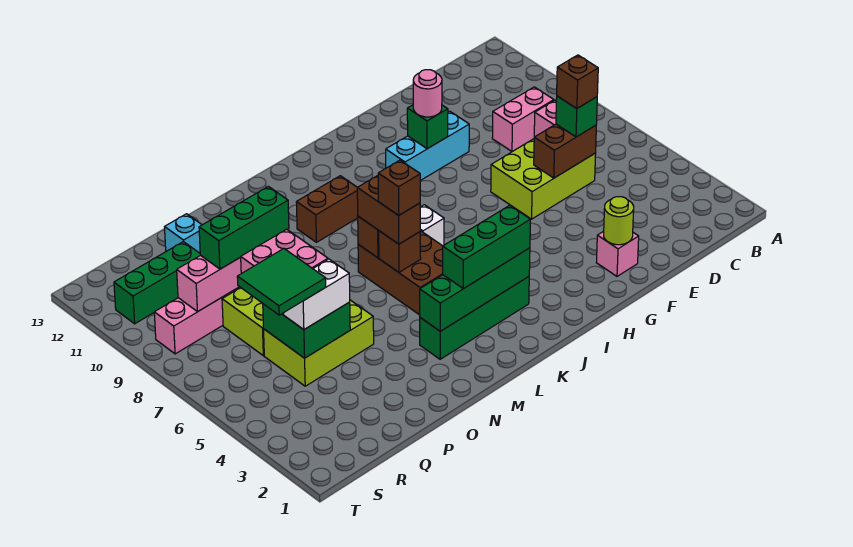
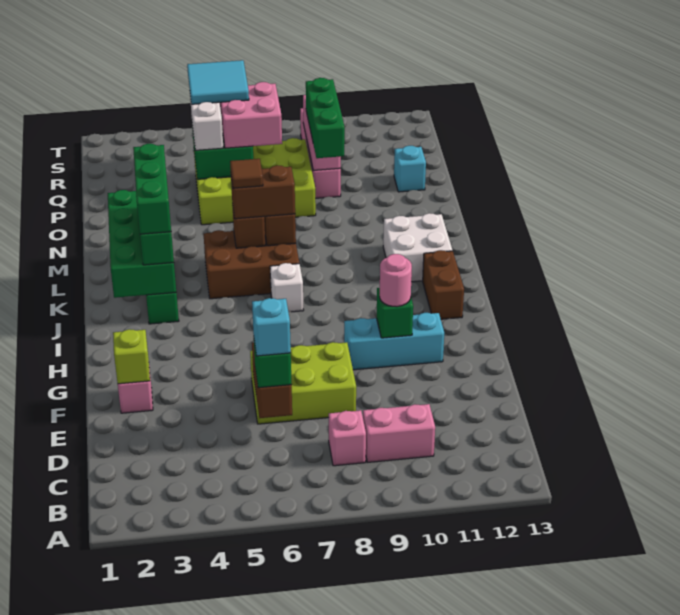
pink brick C9:D9 level 1 -> pink brick C9:C10 level 1
lime brick D6:F7 level 1 -> lime brick E6:F8 level 1
brown brick D6 level 4 -> cyan brick D6 level 4
lime round brick F2 level 2 -> lime brick F2 level 2
cyan brick F10:H10 level 1 -> cyan brick G9:G11 level 1
green brick J3:M3 level 2 -> green brick J2:M3 level 2
brown brick K10:L10 level 1 -> brown brick I12:J12 level 1
none -> white brick K11:L12 level 1
brown brick L6 level 4 -> brown tile L6 level 4
green tile Q5:R6 level 4 -> cyan tile Q5:R6 level 4
green brick Q11:S11 level 1 -> green brick J3:L3 level 4

